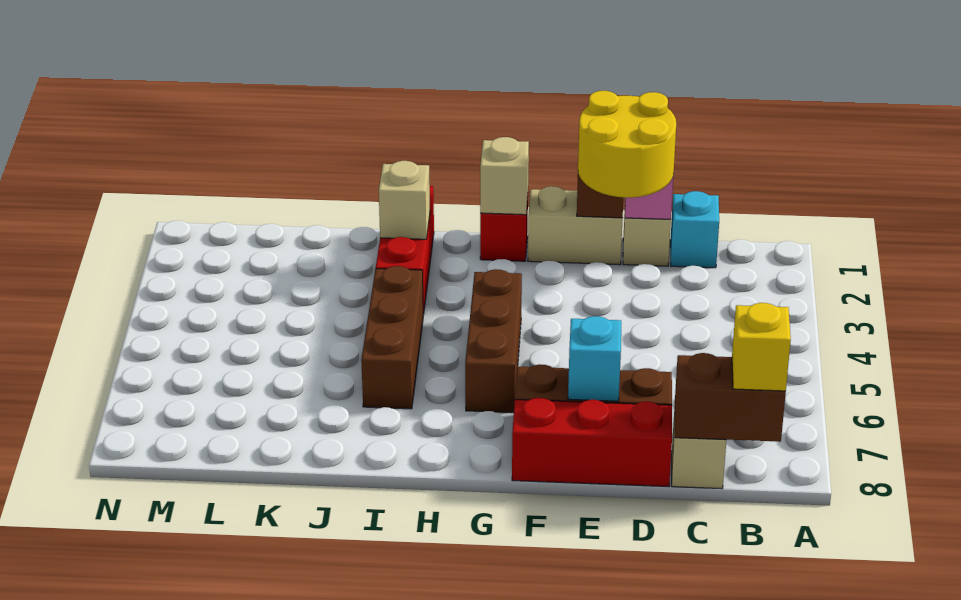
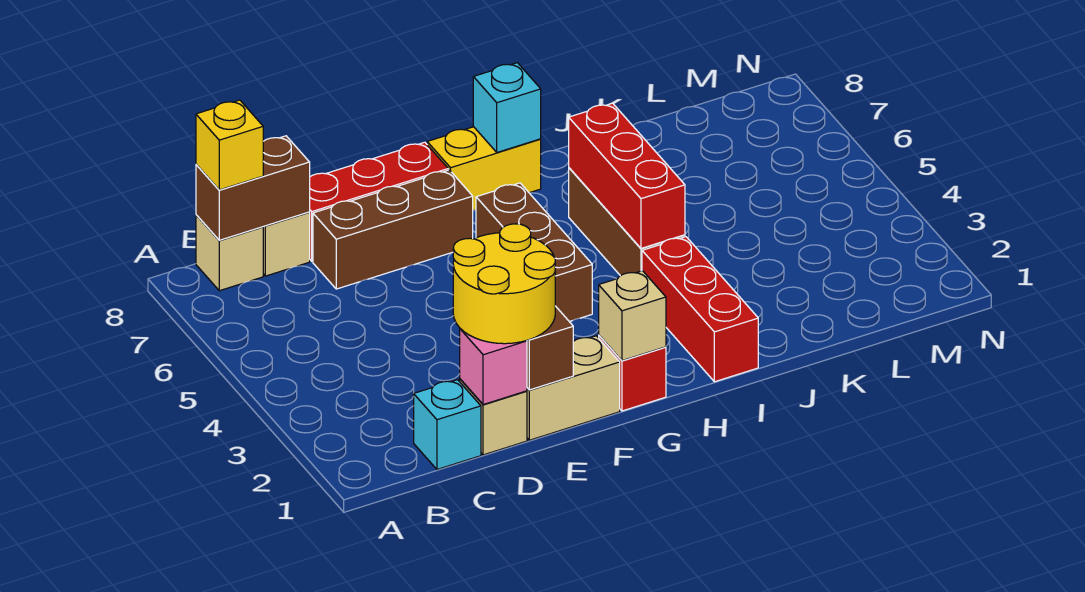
cyan brick E7 level 2 -> cyan brick H8 level 2
none -> yellow brick G8:H8 level 1
tan brick I2 level 2 -> tan brick B8 level 1
none -> red brick I4:I6 level 2

